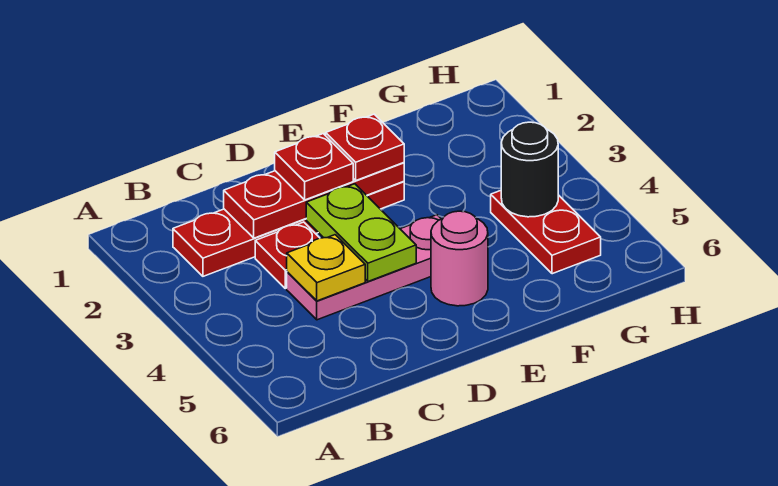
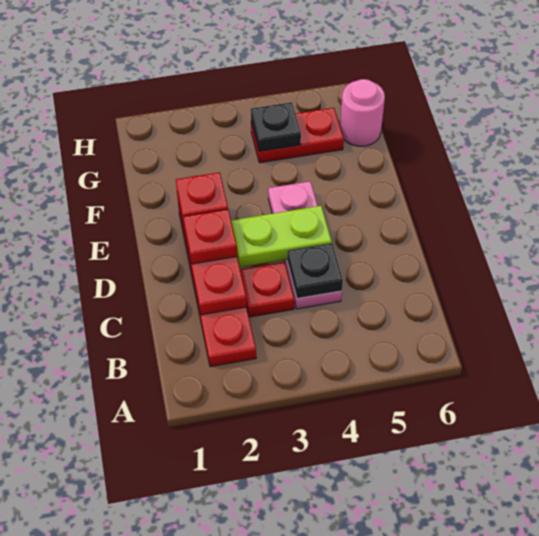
yellow plate C4 level 2 -> black plate C4 level 2
pink round brick E5 level 1 -> pink round brick G6 level 1
black round brick G4 level 2 -> black plate G4 level 2

